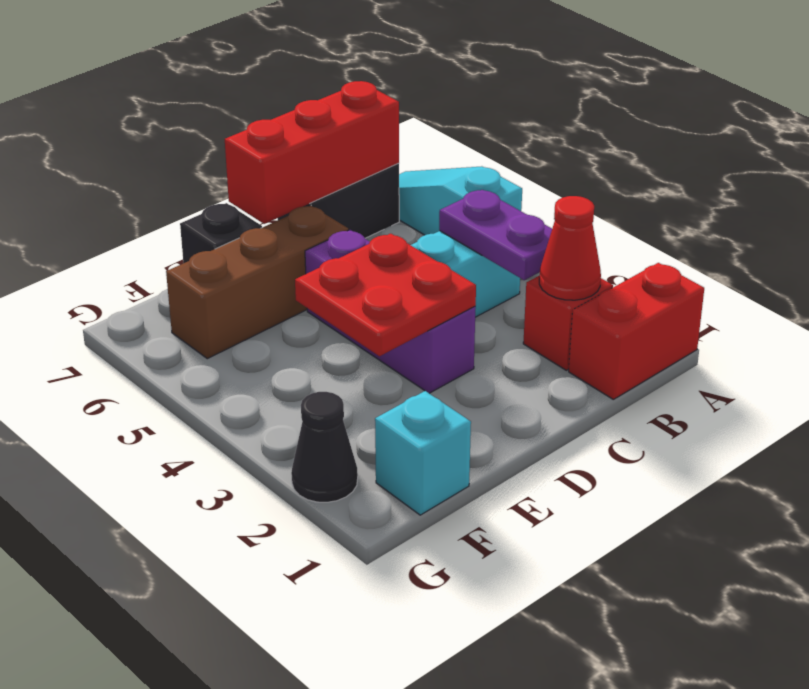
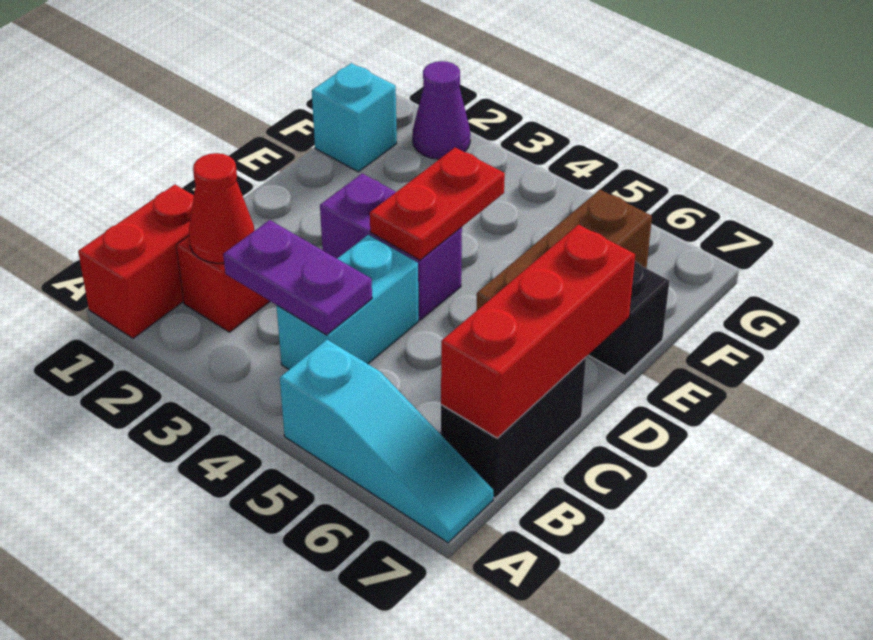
purple brick D3:D5 level 1 -> purple brick D3:D4 level 1
red plate D3:E4 level 2 -> red plate D4:E4 level 2
black cone G2 level 1 -> purple cone G2 level 1

